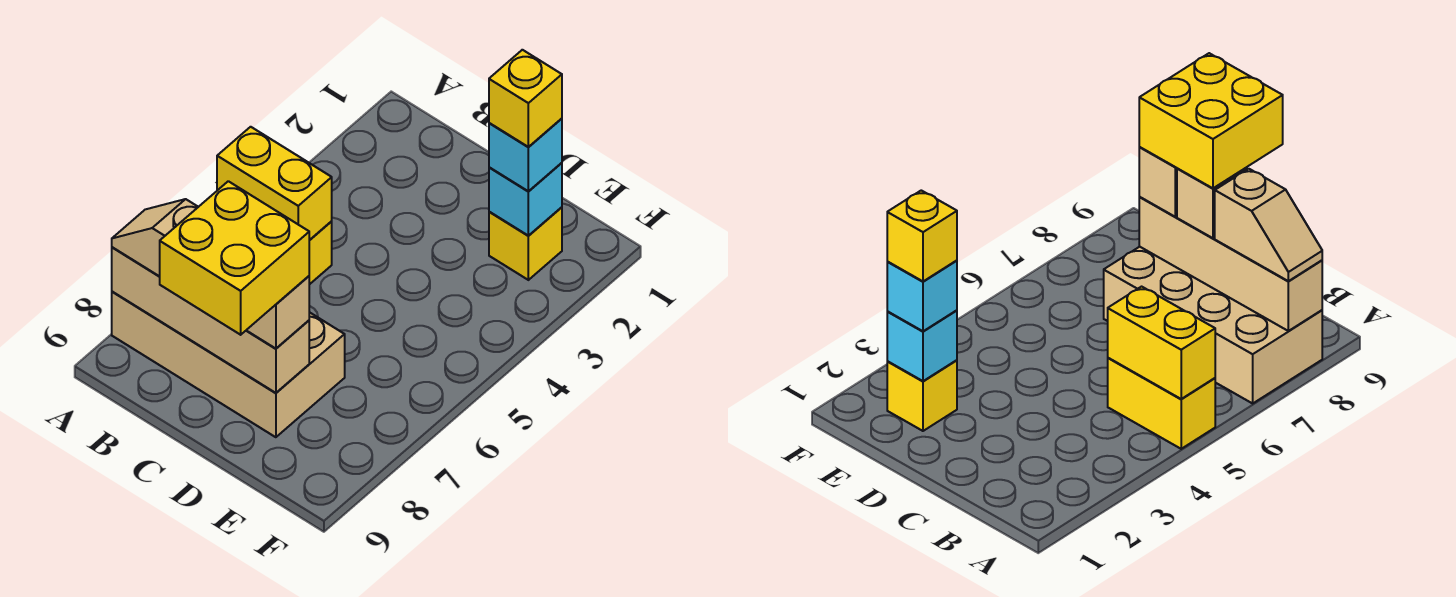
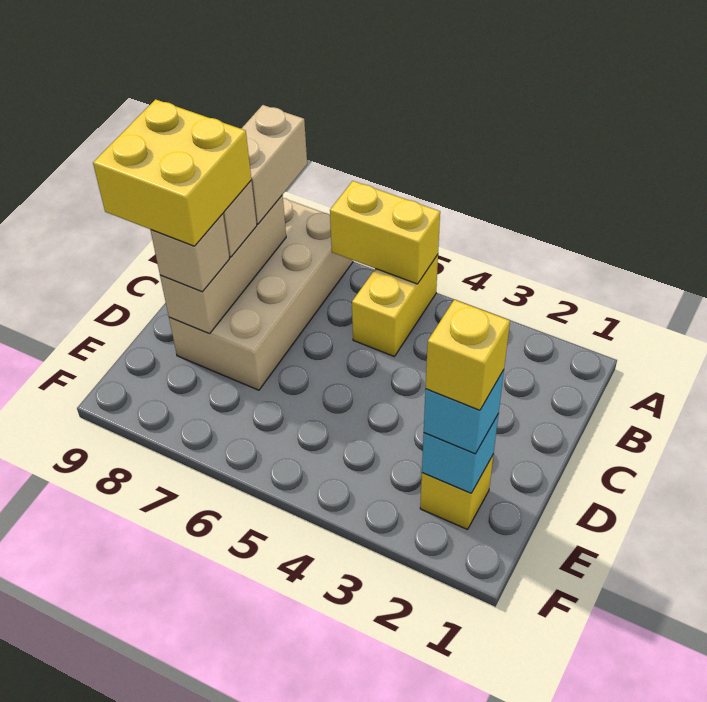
yellow brick A5:B5 level 2 -> yellow brick A5:A6 level 2
tan brick A8:D8 level 2 -> tan brick B8:D8 level 2
tan slope A8:B8 level 3 top B -> tan brick A8:B8 level 3

